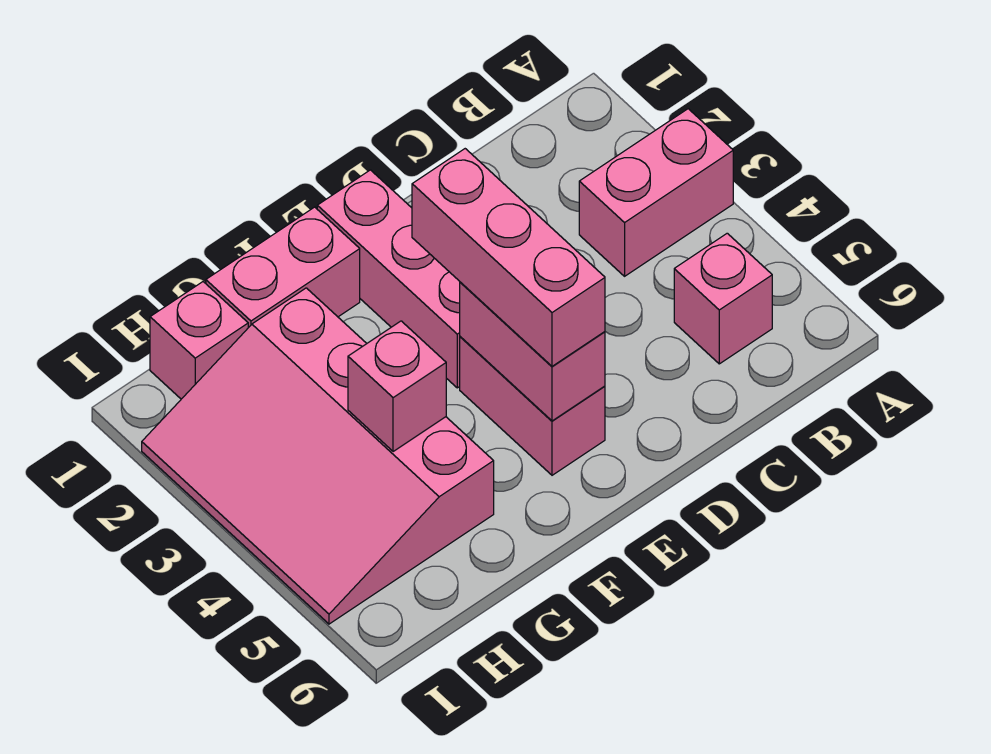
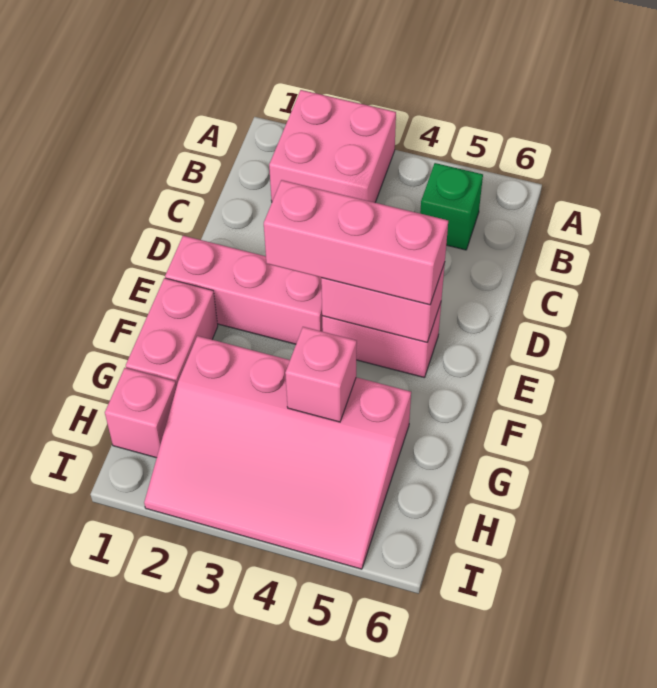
pink brick A3:B3 level 1 -> pink brick A2:B3 level 1
pink brick B5 level 1 -> green brick B5 level 1

